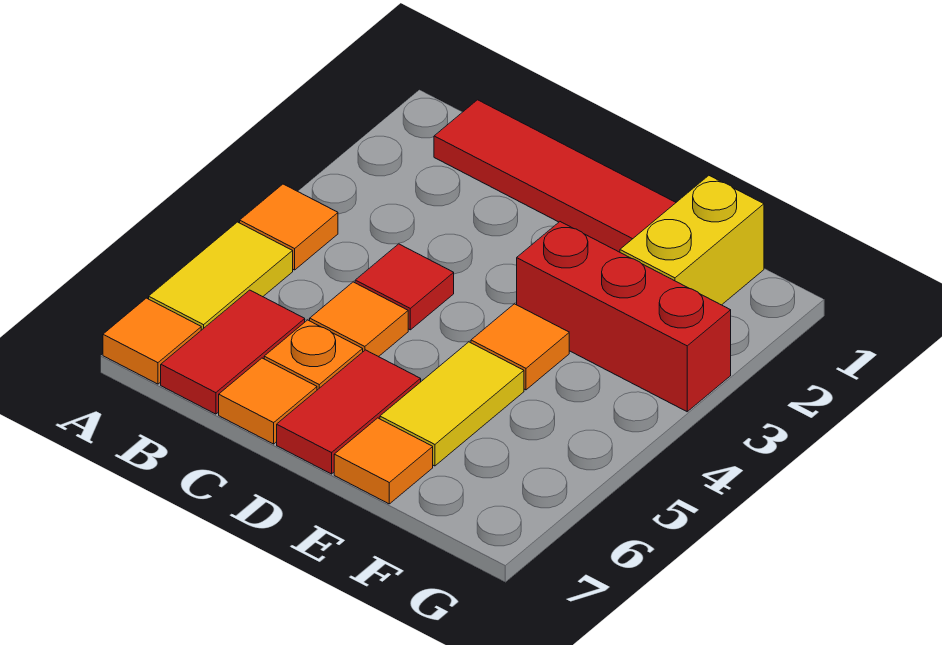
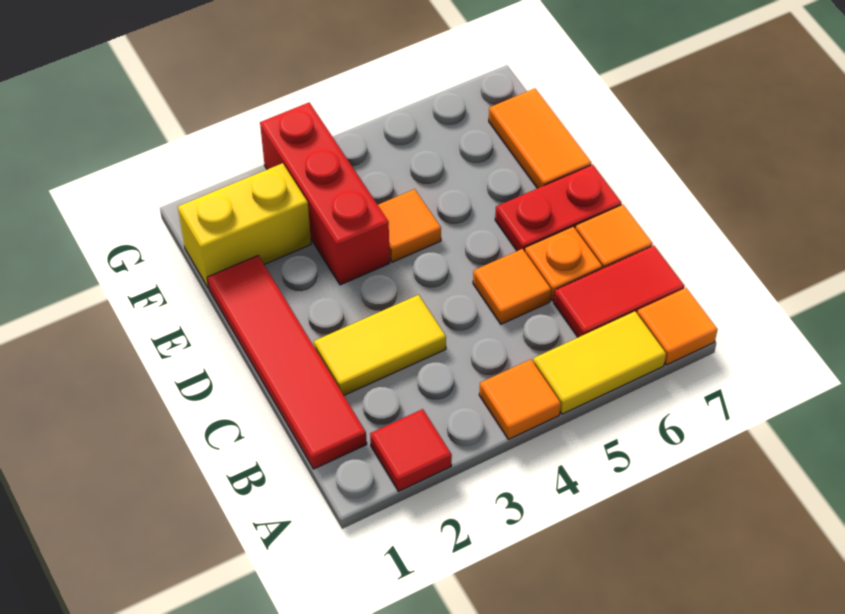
red tile C4 level 1 -> red tile A2 level 1
red tile D6:D7 level 1 -> red plate D6:D7 level 1
yellow tile E5:E6 level 1 -> yellow tile C2:C3 level 1
orange tile E7 level 1 -> orange tile E7:F7 level 1

